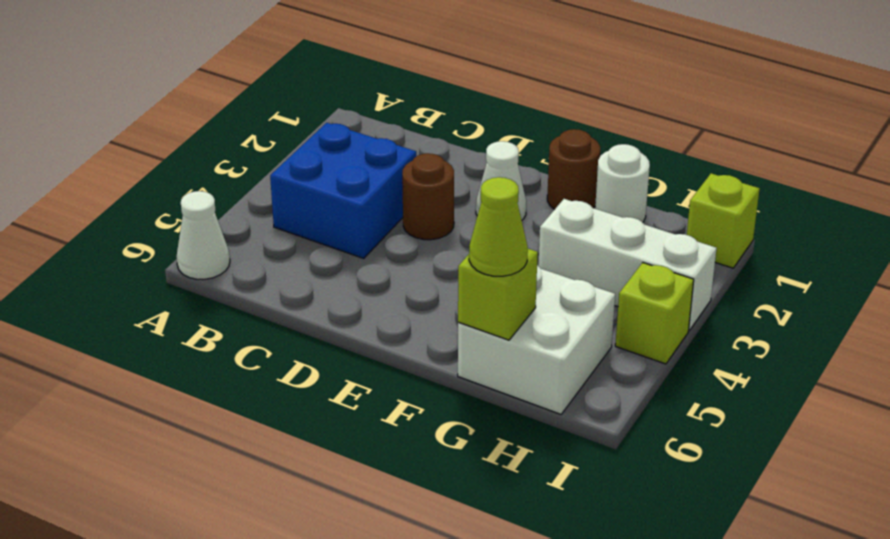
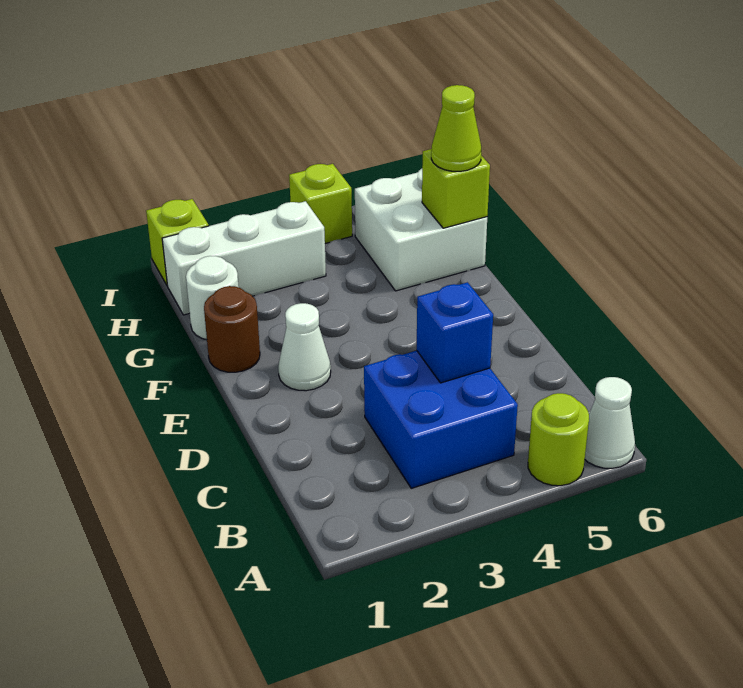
none -> lime round brick A5 level 1
none -> blue brick C4 level 2
brown round brick D3 level 1 -> none
white brick G3:I3 level 1 -> white brick H1:H3 level 1

